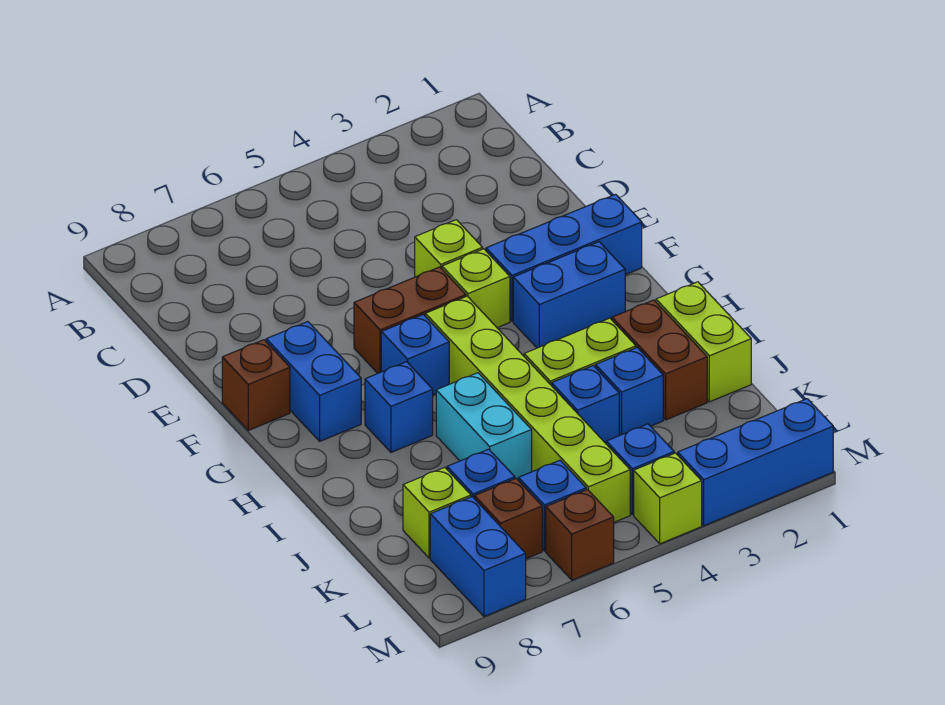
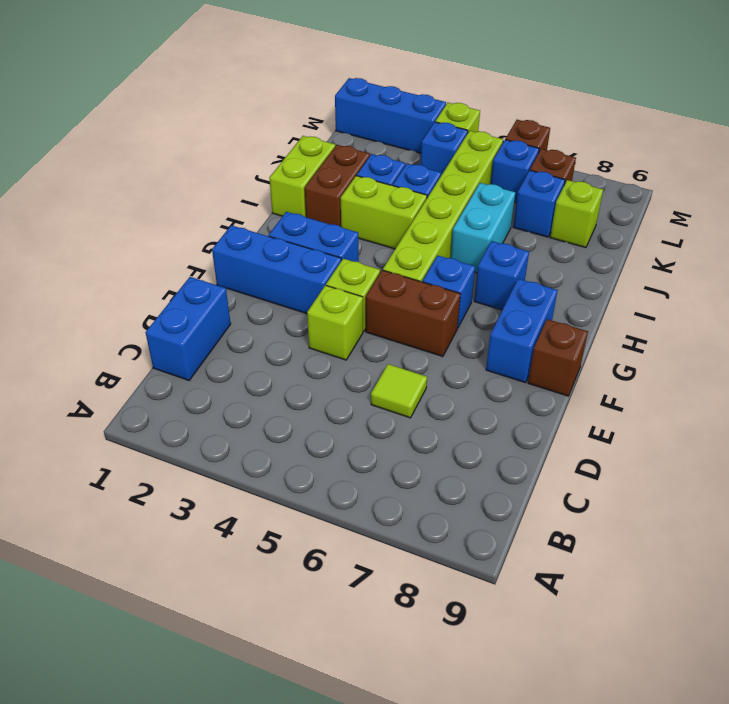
none -> lime tile D6 level 1
blue brick L8:M8 level 1 -> blue brick C1:D1 level 1

